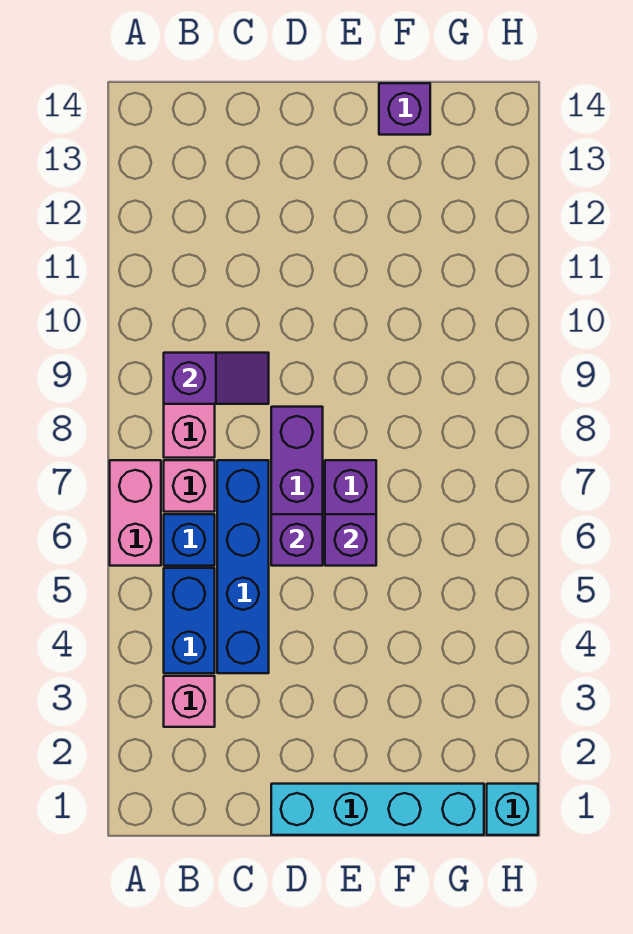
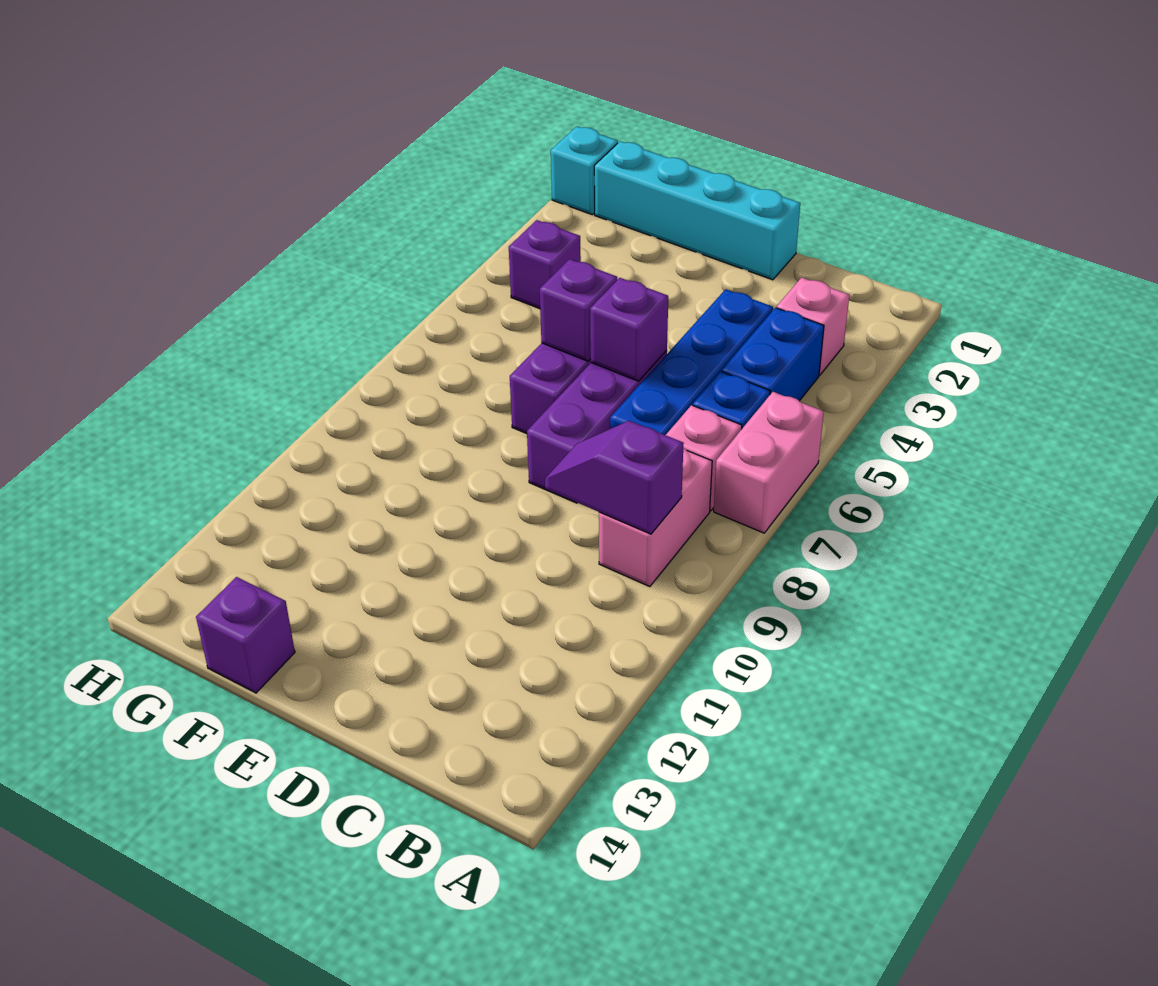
none -> purple brick G4 level 1

